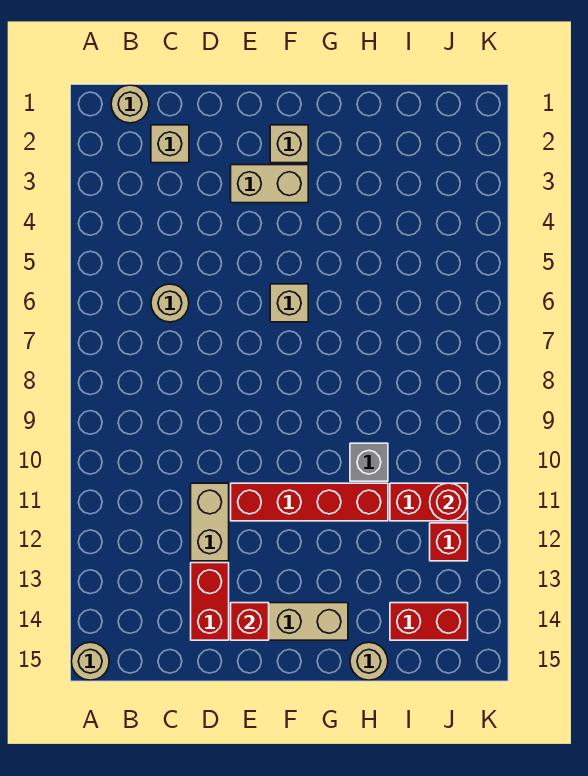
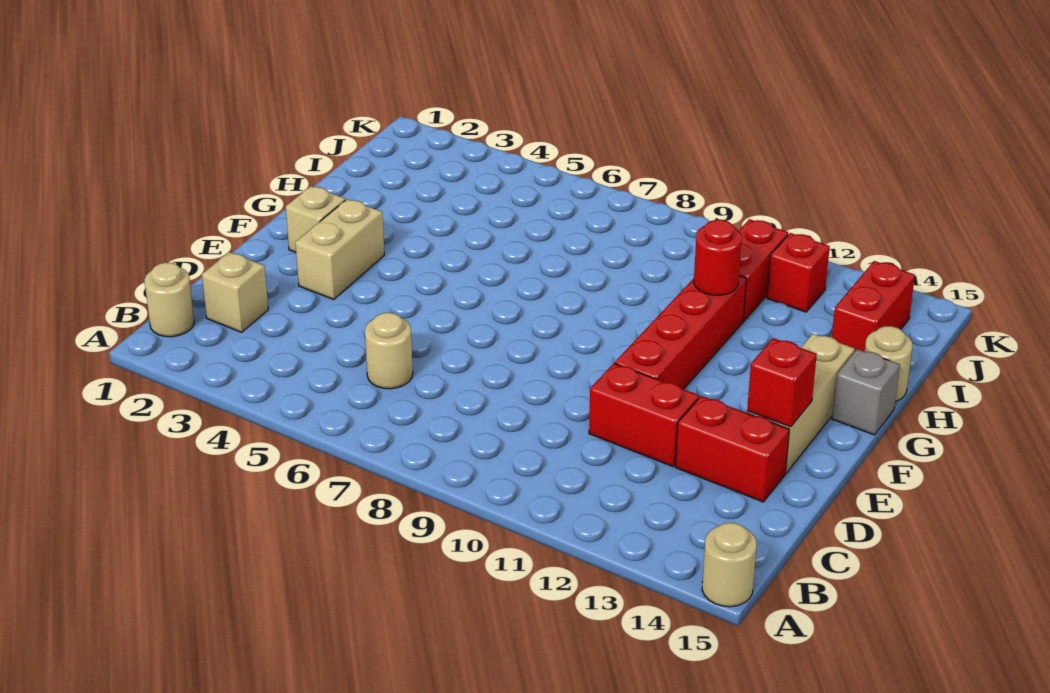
tan brick D11:D12 level 1 -> red brick D11:D12 level 1
tan brick F6 level 1 -> none
grey brick H10 level 1 -> grey brick G15 level 1
red round brick J11 level 2 -> red round brick H11 level 2

